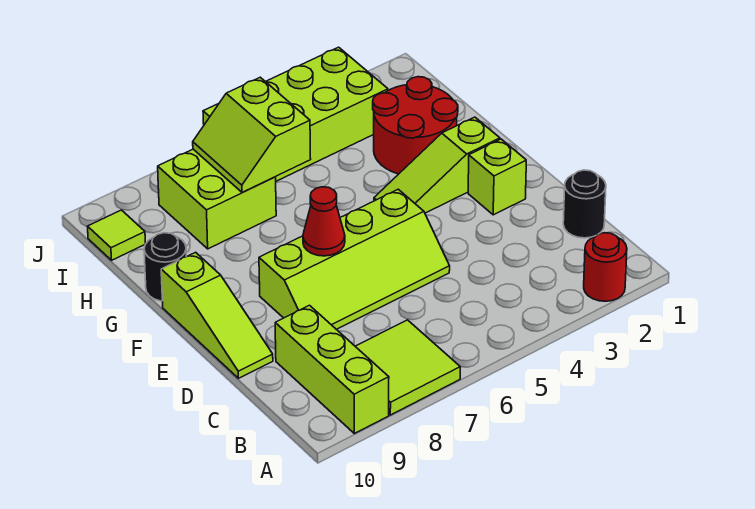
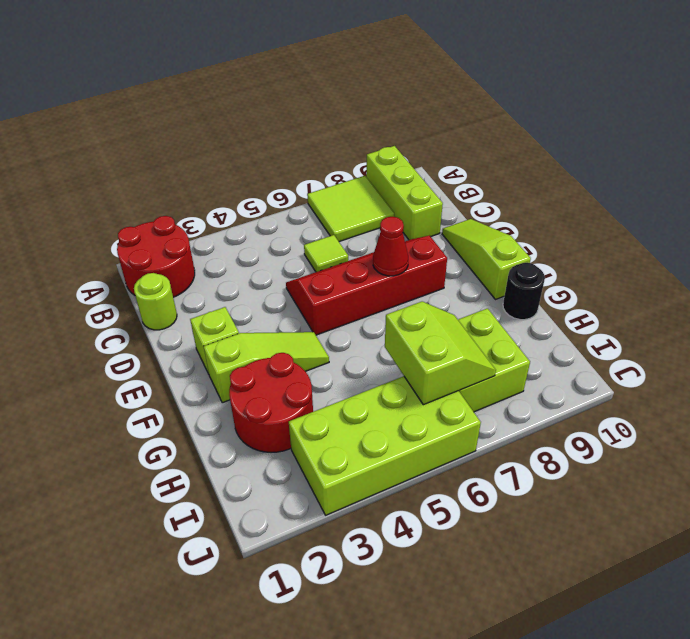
red round brick A2 level 1 -> red round brick A1:B2 level 1
black round brick C1 level 1 -> lime round brick C1 level 1
lime slope D5:E8 level 1 top E -> red slope D5:E8 level 1 top E
lime tile I10 level 1 -> lime tile C6 level 1

